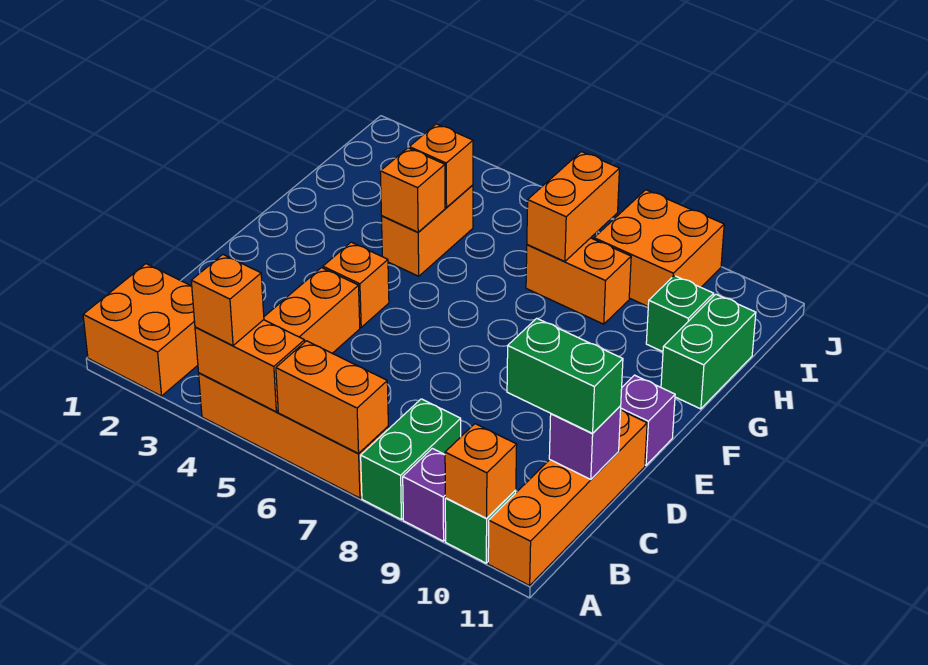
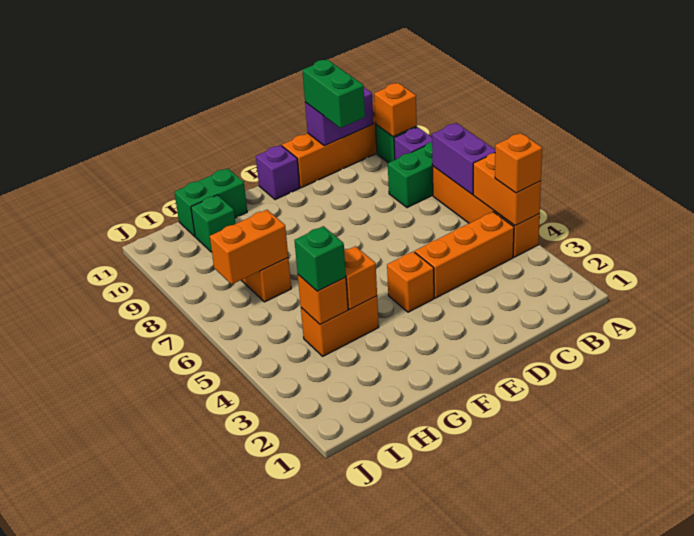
orange brick A1:B2 level 1 -> none
orange brick A6:A7 level 2 -> purple brick A6:A7 level 2
purple brick C11 level 2 -> purple brick B11:C11 level 2
none -> green brick H4 level 3
orange brick I8:J9 level 1 -> none

